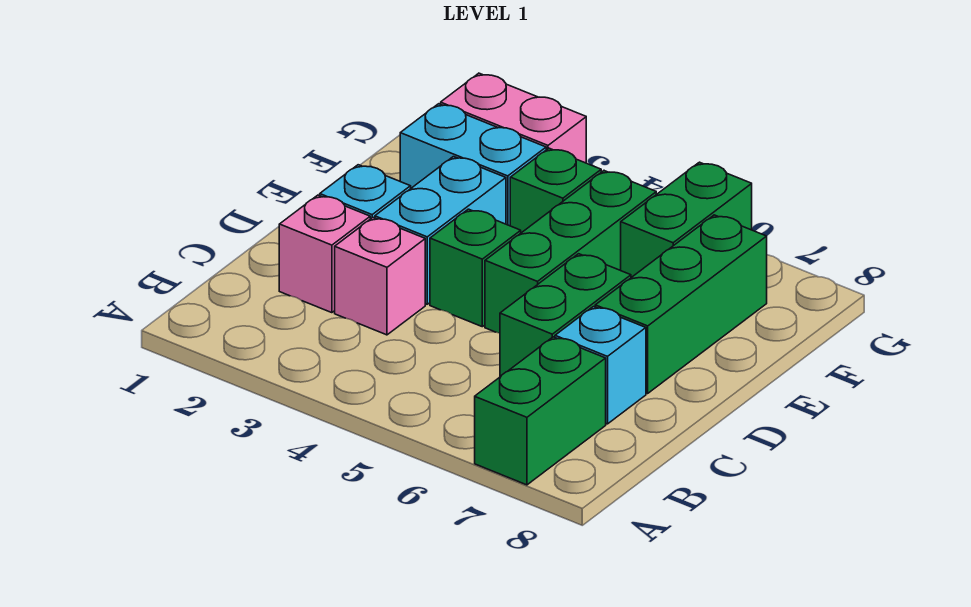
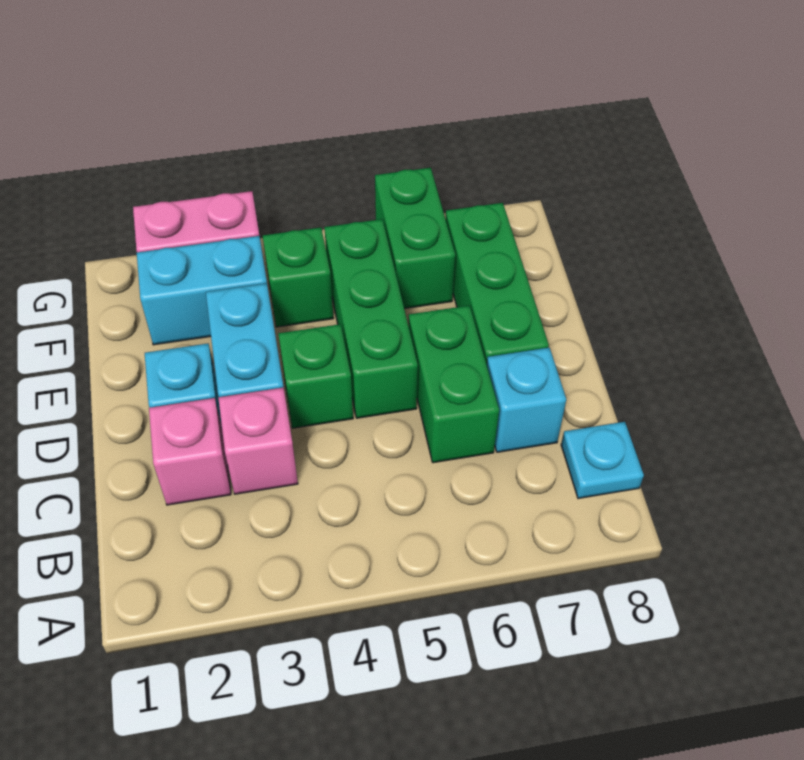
green brick A7:B7 level 1 -> none
none -> cyan plate B8 level 1

